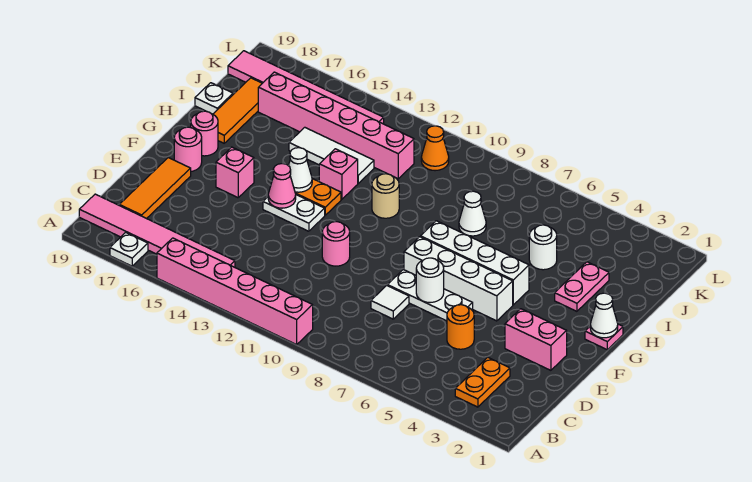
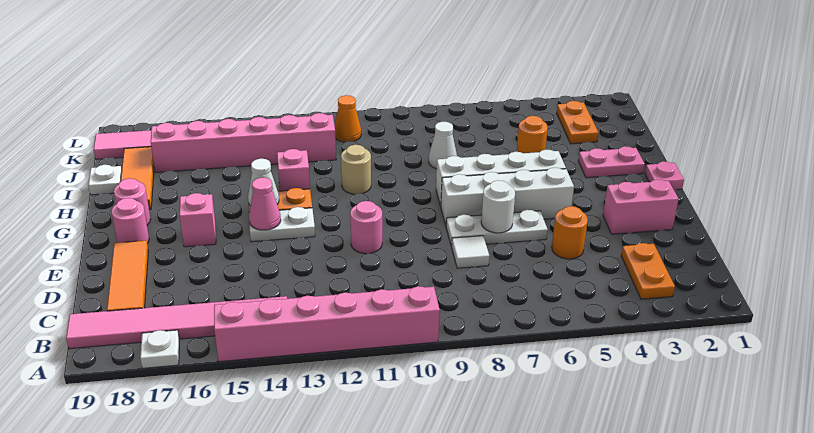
white cone G1 level 2 -> none
pink plate H3:I3 level 1 -> pink plate H2:H3 level 1
white round brick I5 level 1 -> orange round brick I5 level 1
white tile I13:I15 level 1 -> none
none -> orange plate J3:K3 level 1

